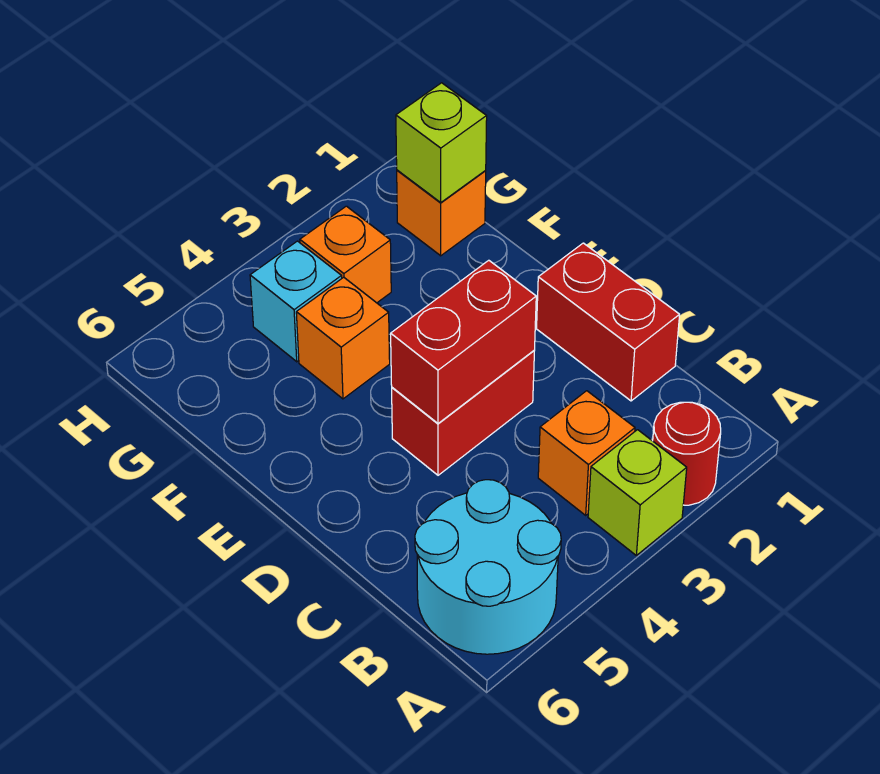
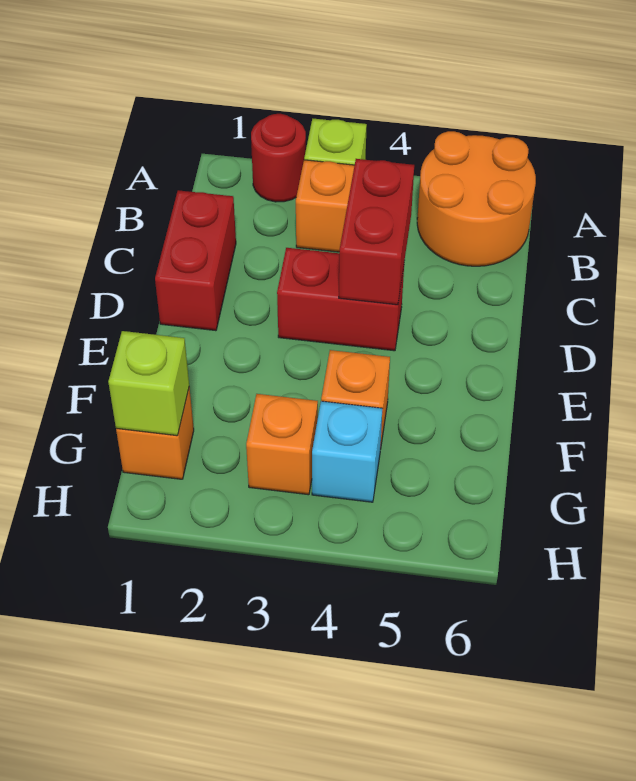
cyan round brick A5:B6 level 1 -> orange round brick A5:B6 level 1
red brick D3:D4 level 2 -> red brick C4:D4 level 2

